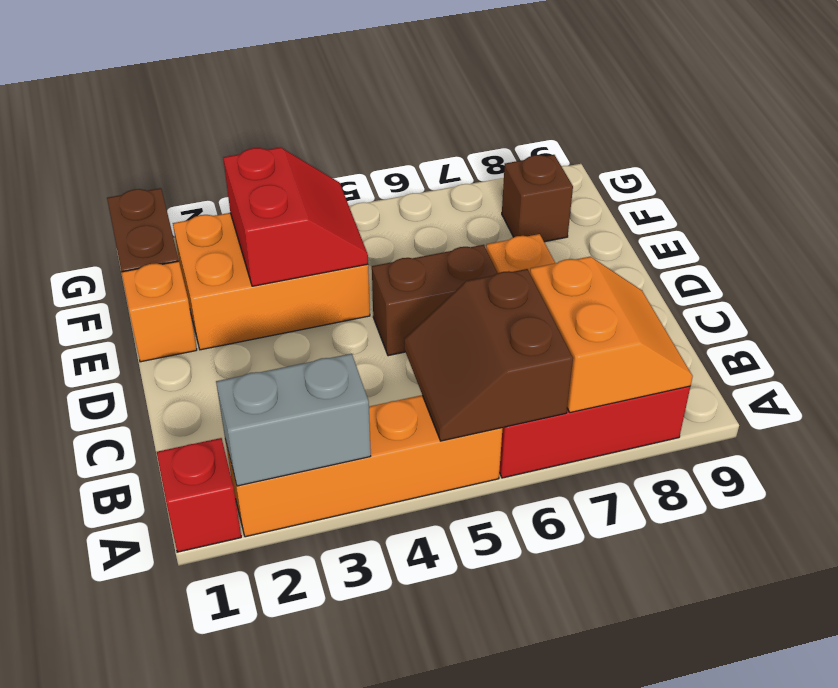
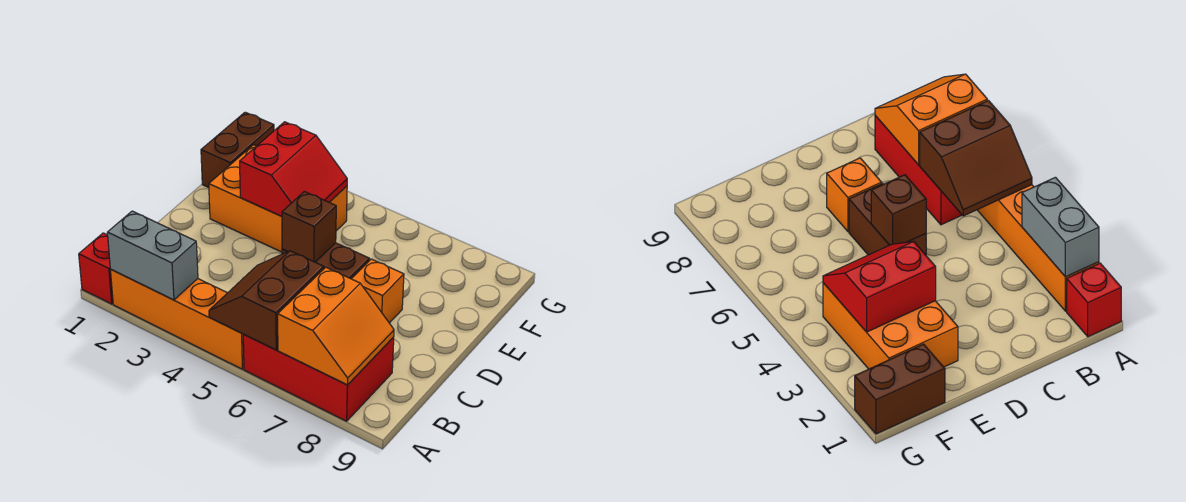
orange brick E1 level 1 -> none
brown brick F8 level 1 -> brown brick D5 level 2

